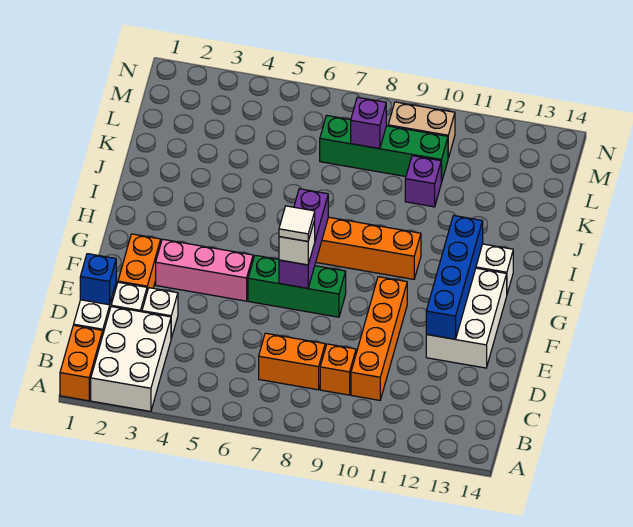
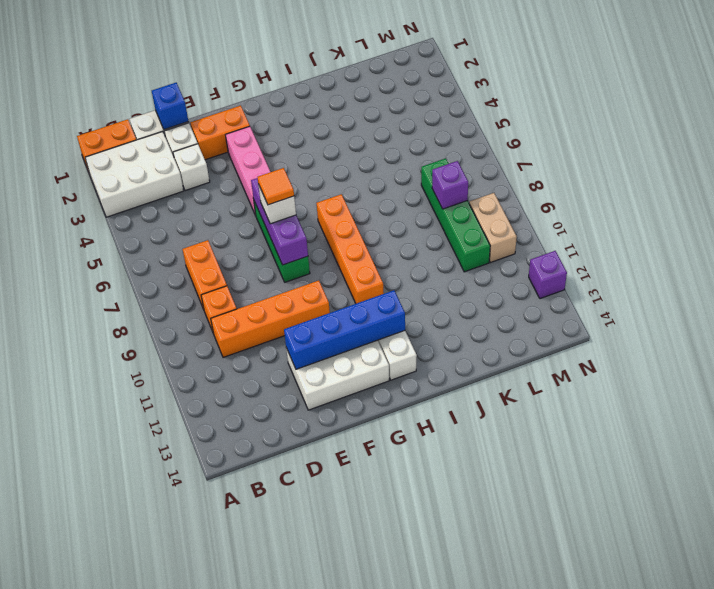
purple brick F7:H7 level 2 -> purple brick F6:F8 level 2
white tile F7 level 4 -> orange tile F7 level 4
purple brick K10 level 1 -> purple brick N12 level 1

